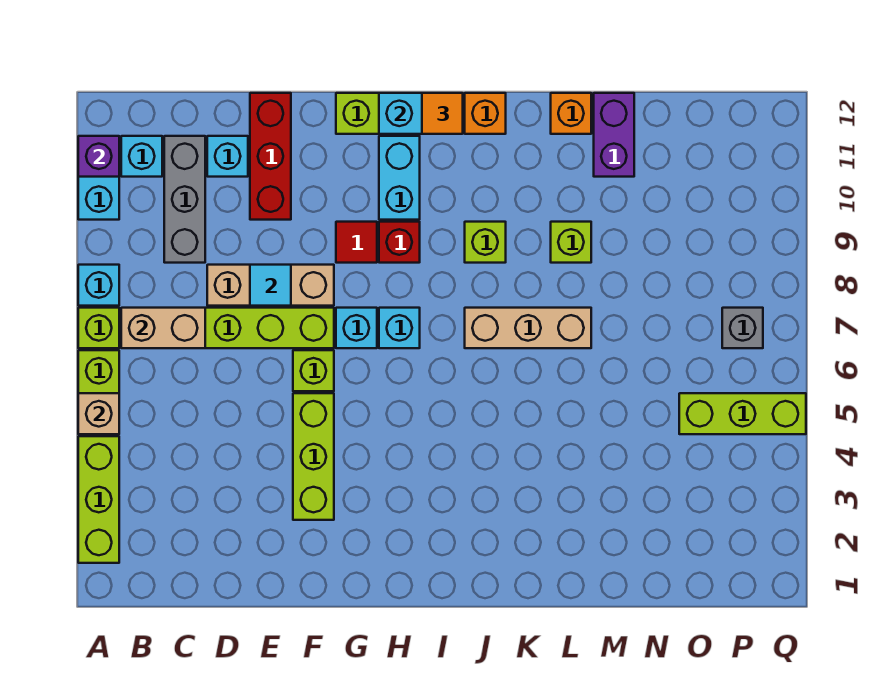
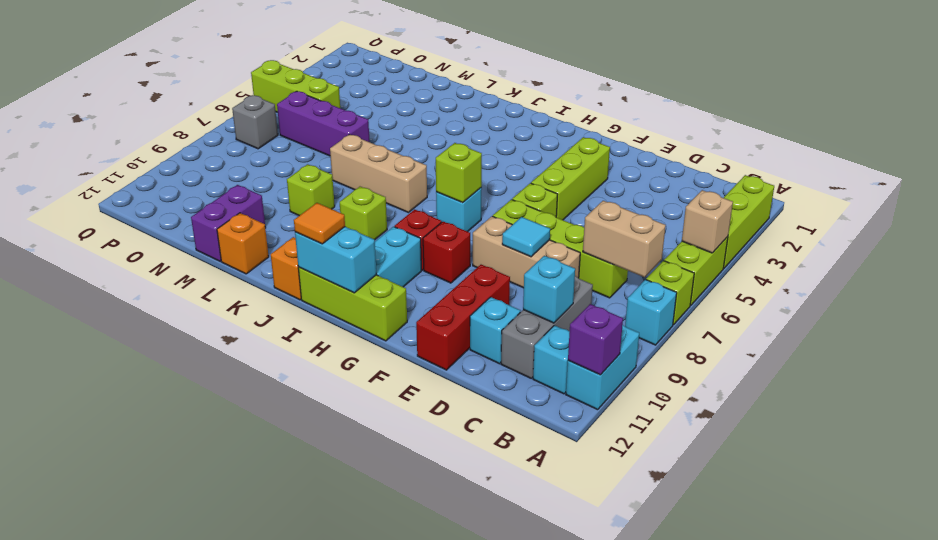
cyan brick G7 level 1 -> cyan brick C10 level 2
red tile G9 level 1 -> red brick G9 level 1
none -> lime brick H7 level 2
none -> purple brick M6:O6 level 1

